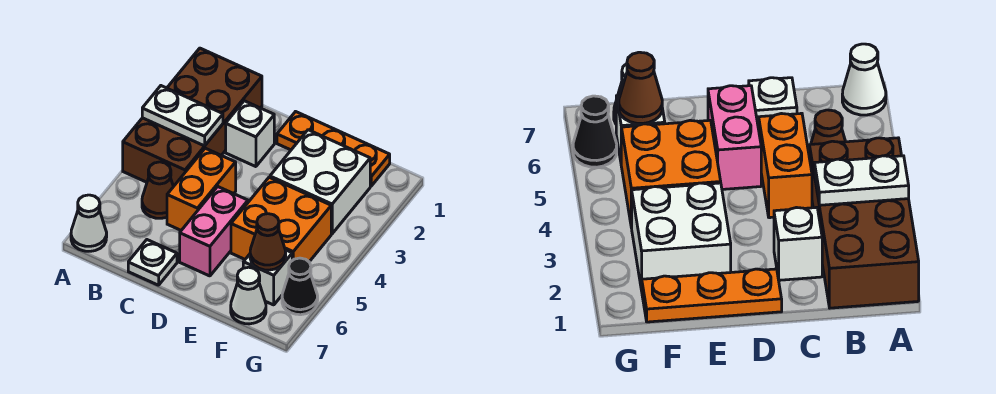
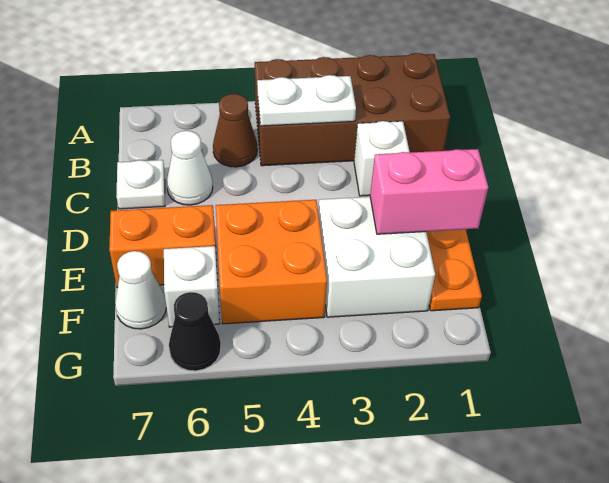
white plate A3:B3 level 2 -> white plate B3:B4 level 2
white cone A7 level 1 -> white cone C6 level 1
orange brick C4:C5 level 1 -> orange brick E6:E7 level 1
pink brick D5:D6 level 1 -> pink brick E1:E2 level 2
brown cone F6 level 2 -> none

